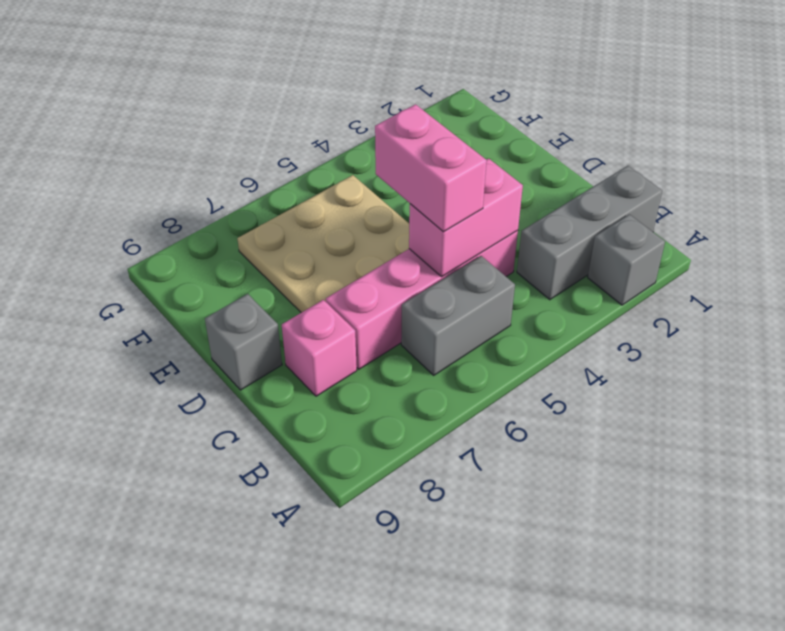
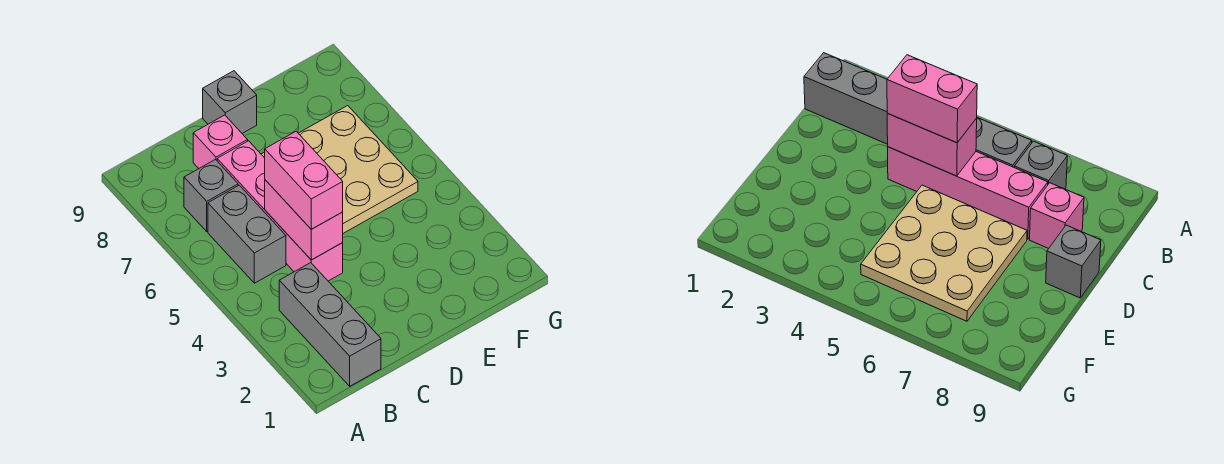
grey brick A2 level 1 -> grey brick B7 level 1
pink brick C5:D5 level 3 -> pink brick C4:C5 level 3

